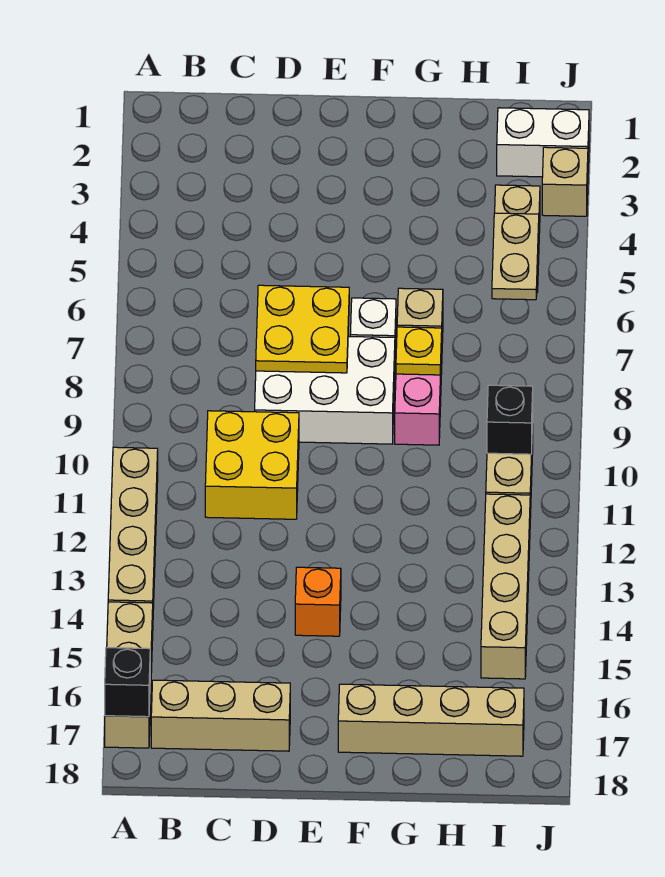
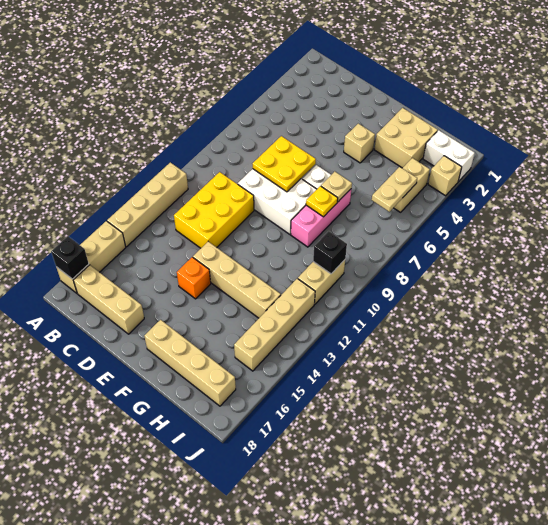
yellow brick C10:D11 level 1 -> yellow brick C10:D12 level 1
none -> tan brick E13:H13 level 1
none -> tan brick F4 level 1
none -> tan brick G2:H3 level 1

